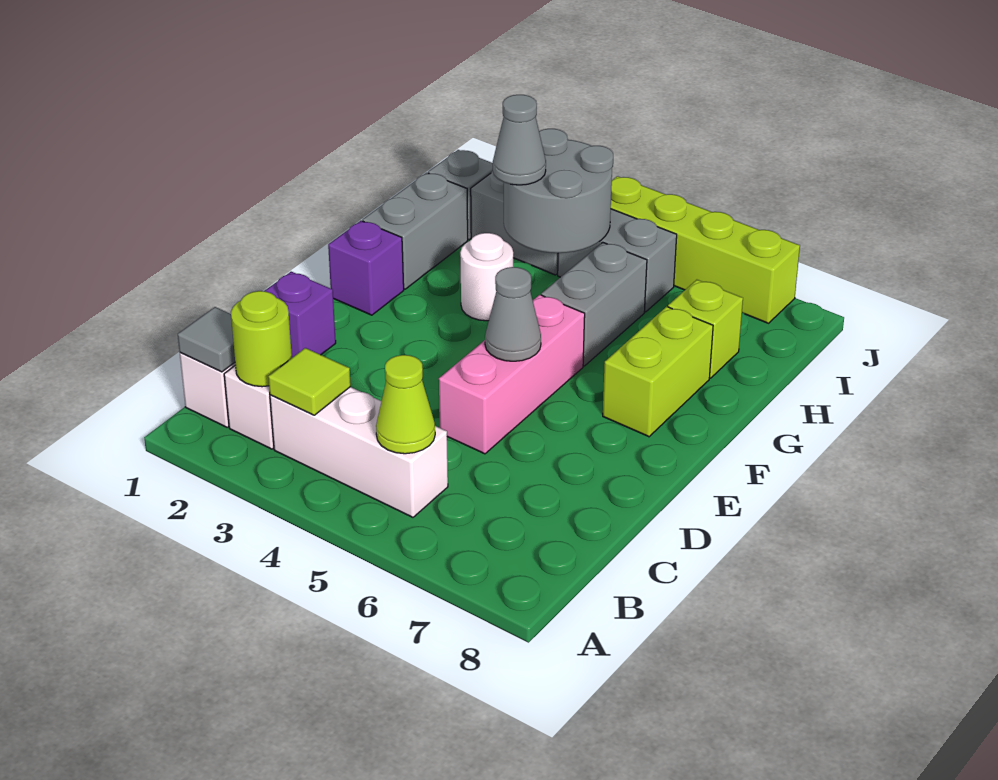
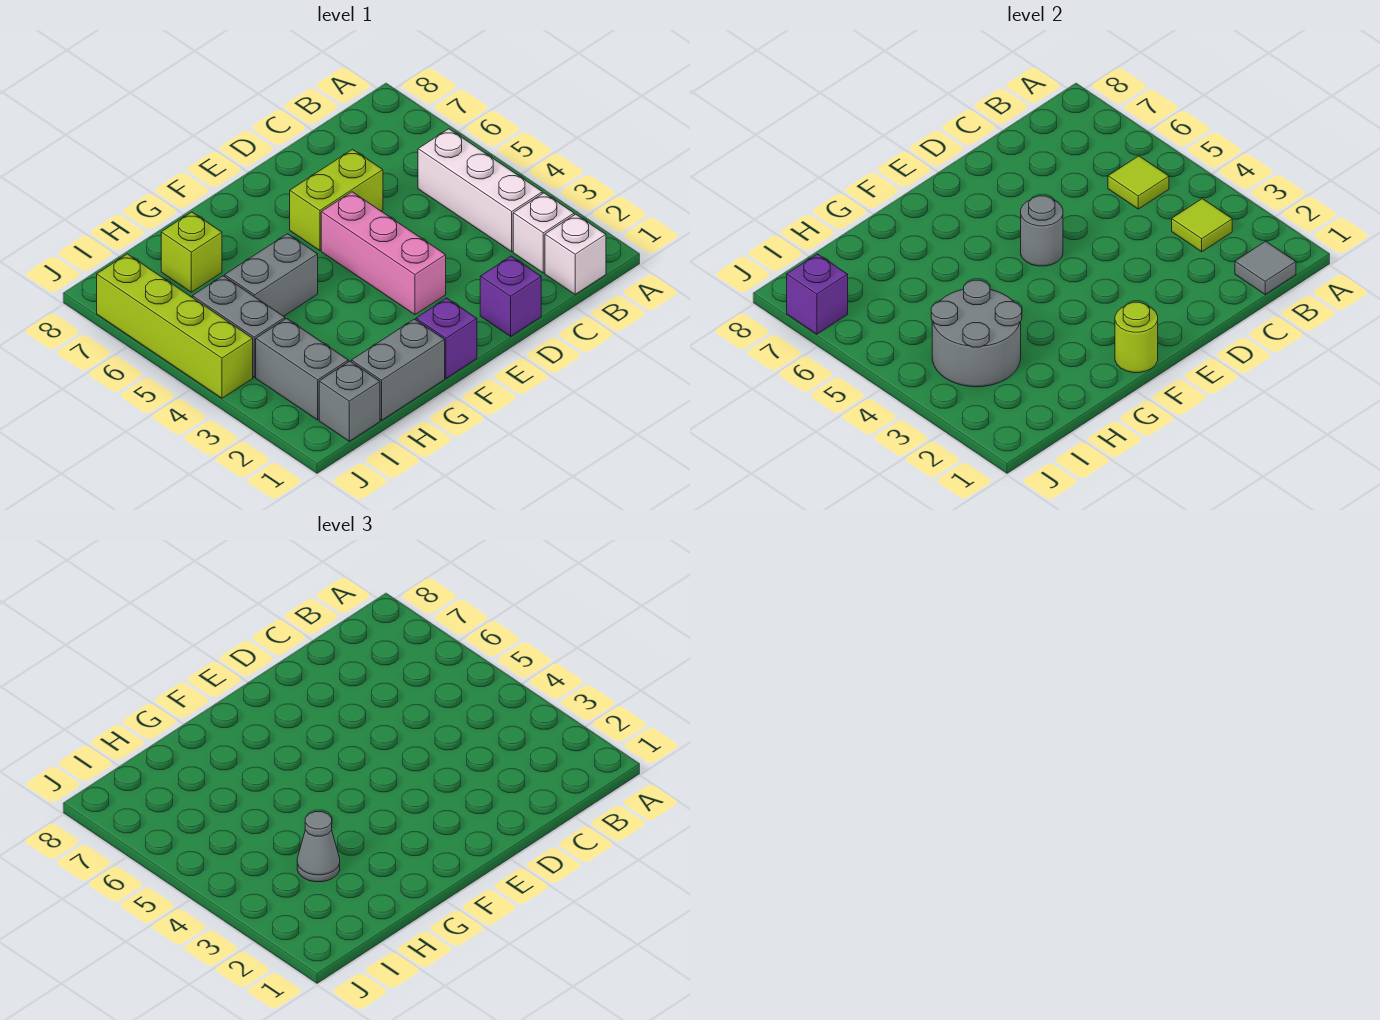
lime round brick B2 level 2 -> lime round brick F1 level 2
lime cone B5 level 2 -> lime tile B5 level 2
pink brick D5:F5 level 1 -> pink brick E3:E5 level 1
grey cone E5 level 2 -> grey round brick E5 level 2
lime brick F7:G7 level 1 -> lime brick D6:E6 level 1
white round brick G3 level 1 -> none
none -> purple brick J7 level 2

